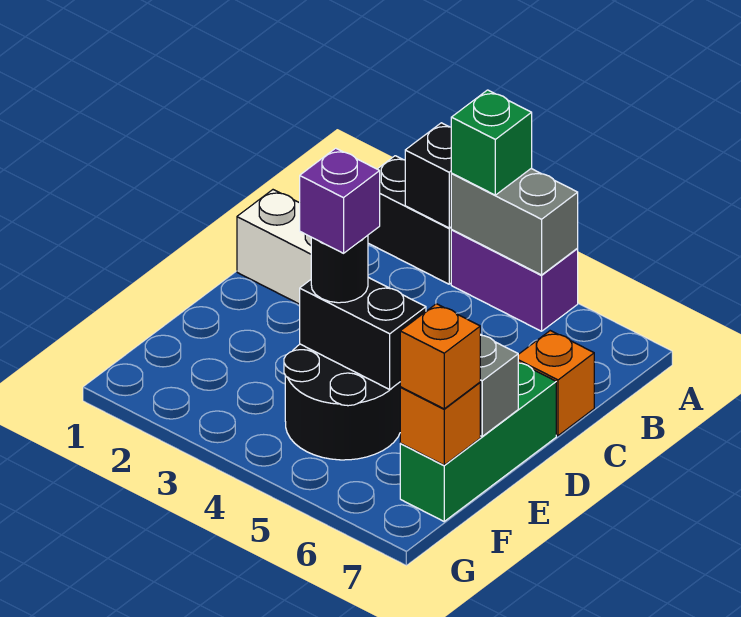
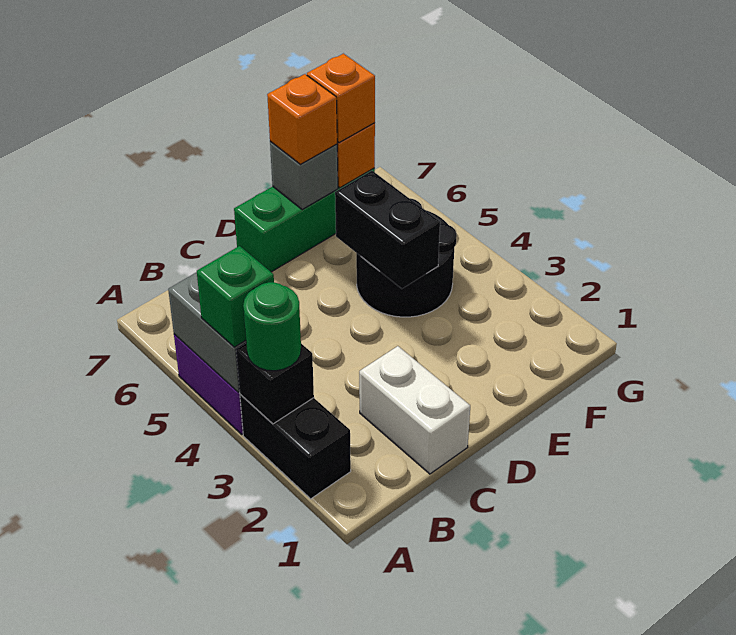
none -> green round brick A3 level 3
orange brick C7 level 1 -> orange brick E7 level 3
black round brick E4 level 3 -> none
purple brick E4 level 4 -> none

